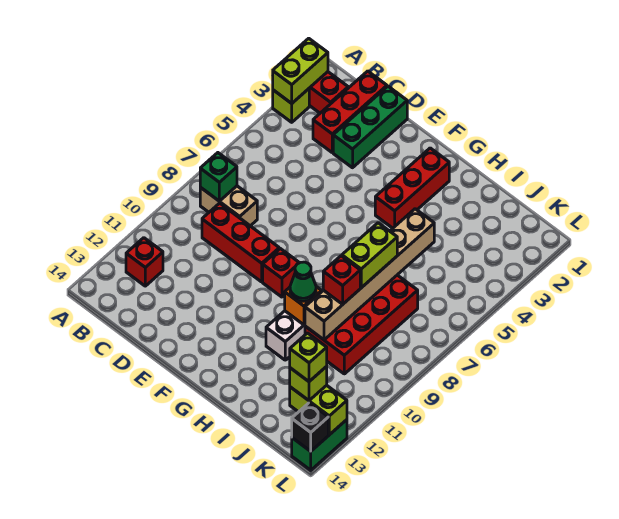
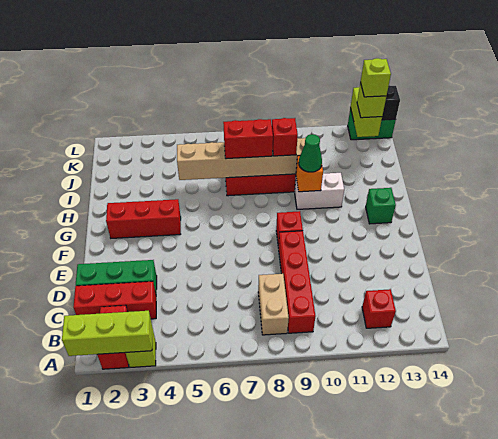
lime brick A2:A3 level 2 -> lime brick A1:A3 level 2
green brick B8 level 2 -> green brick G13 level 1
red brick C9:E9 level 1 -> red brick B9:E9 level 1
lime brick I7:I8 level 3 -> red brick I7:I8 level 3

